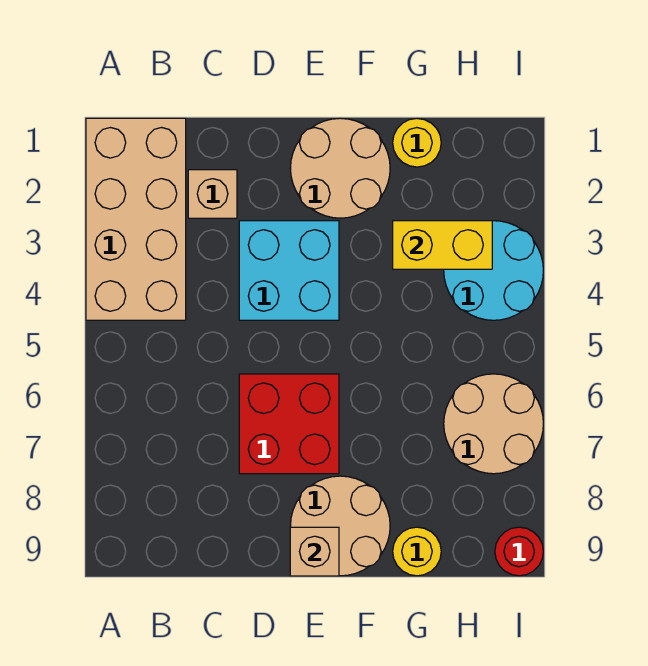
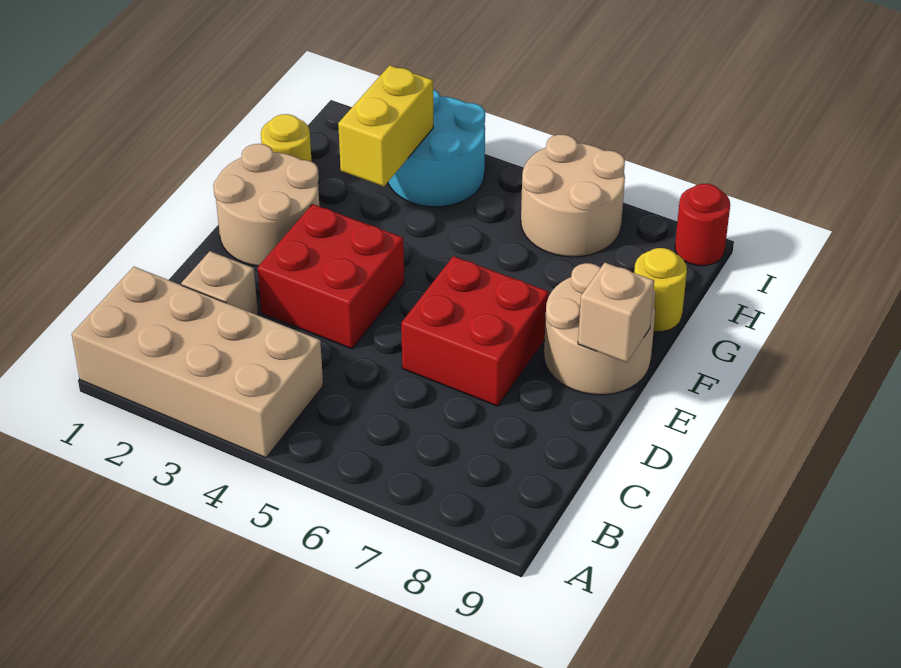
cyan brick D3:E4 level 1 -> red brick D3:E4 level 1

